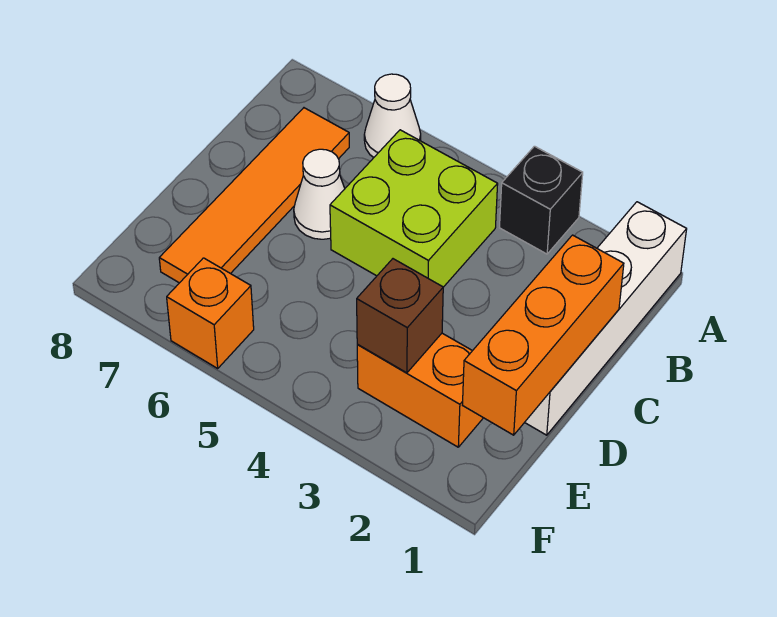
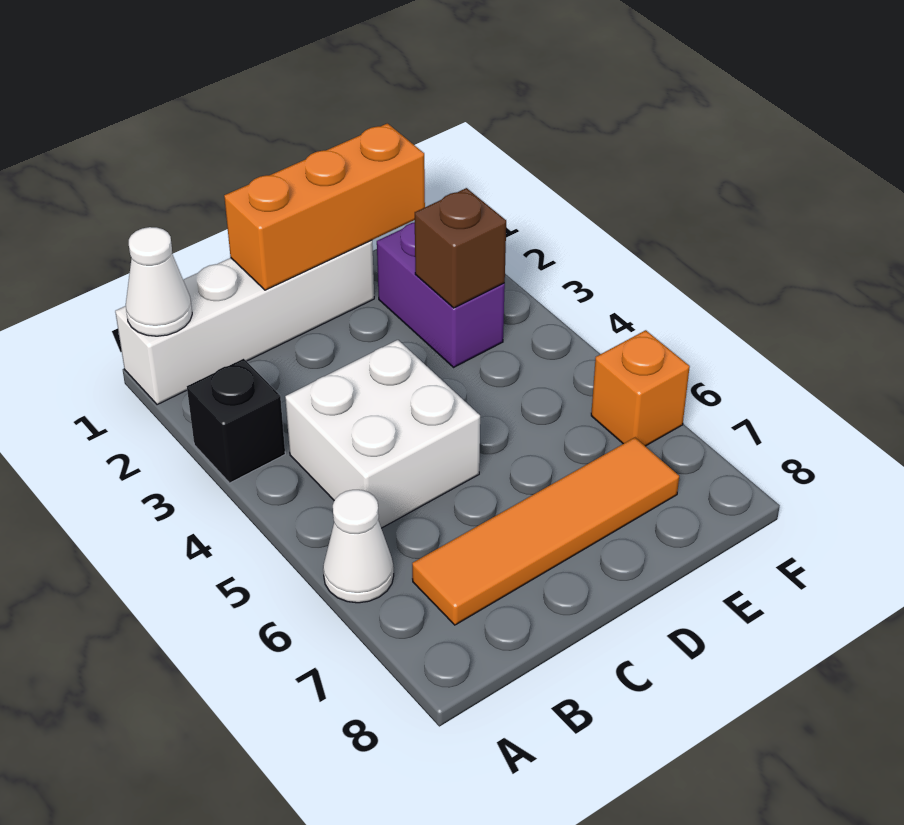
lime brick B4:C5 level 1 -> white brick B4:C5 level 1
white cone C6 level 1 -> white cone A1 level 2
orange brick E2:E3 level 1 -> purple brick E2:E3 level 1

